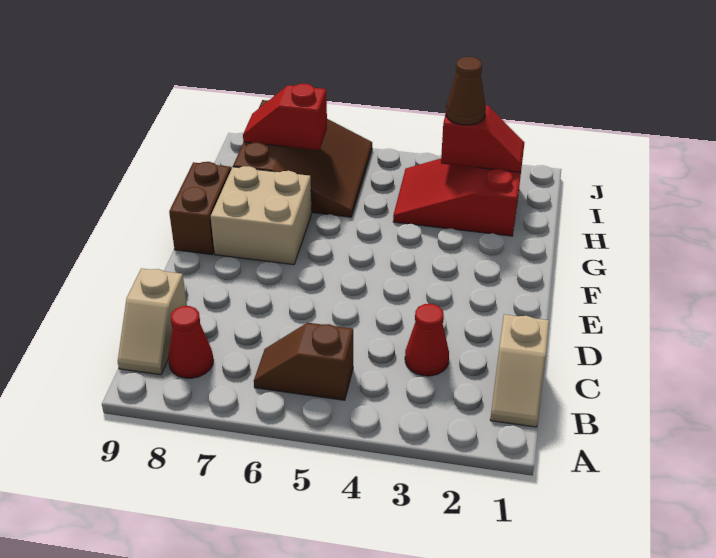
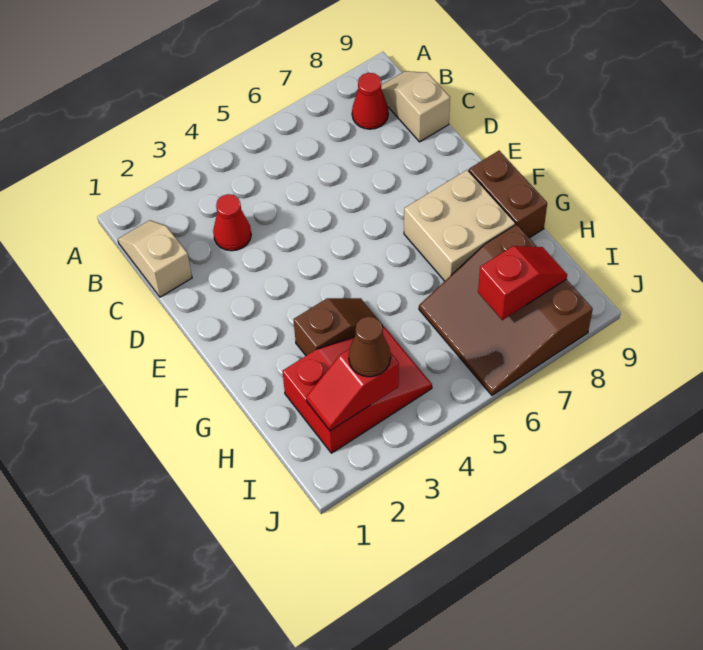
brown slope B5:B6 level 1 top 5 -> brown slope G3:G4 level 1 top 3

